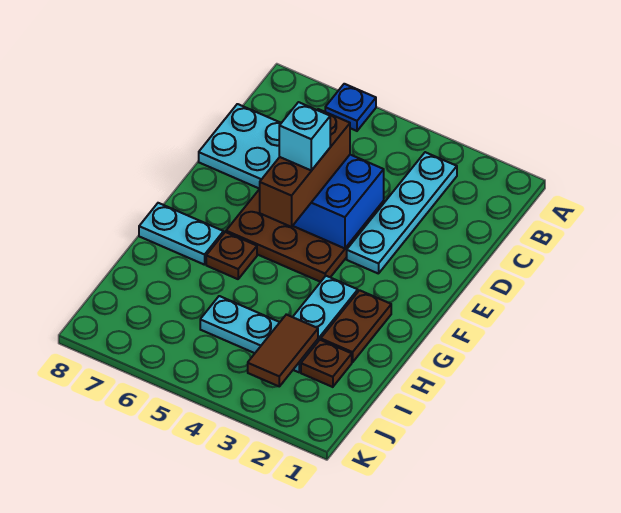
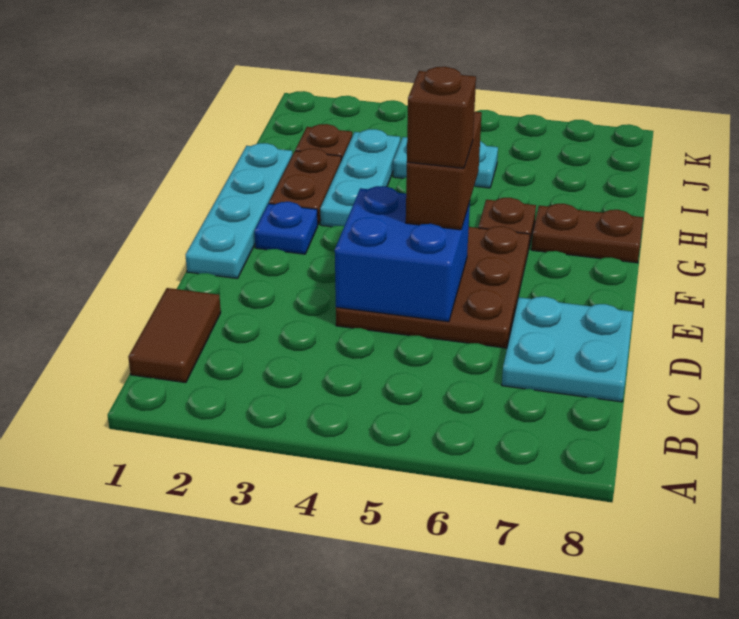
blue plate A6 level 1 -> blue plate F2 level 1
cyan plate B3:E3 level 1 -> cyan plate E1:H1 level 1
brown brick D5:F5 level 3 -> brown brick E5:F5 level 3
cyan brick E5 level 4 -> brown brick E5 level 4
cyan plate G7:G8 level 1 -> brown plate G7:G8 level 1
brown tile I3:J3 level 2 -> brown tile B1:C1 level 1

